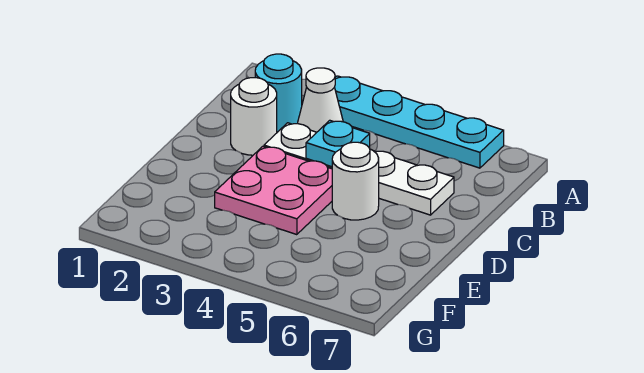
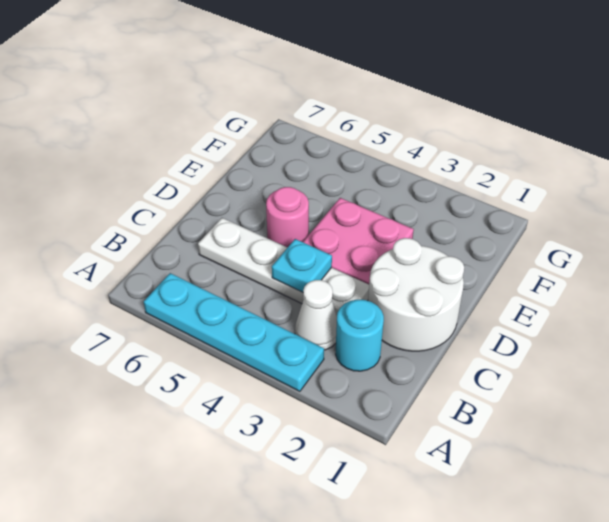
white round brick C2 level 1 -> white round brick C1:D2 level 1
white round brick D5 level 1 -> pink round brick D5 level 1

